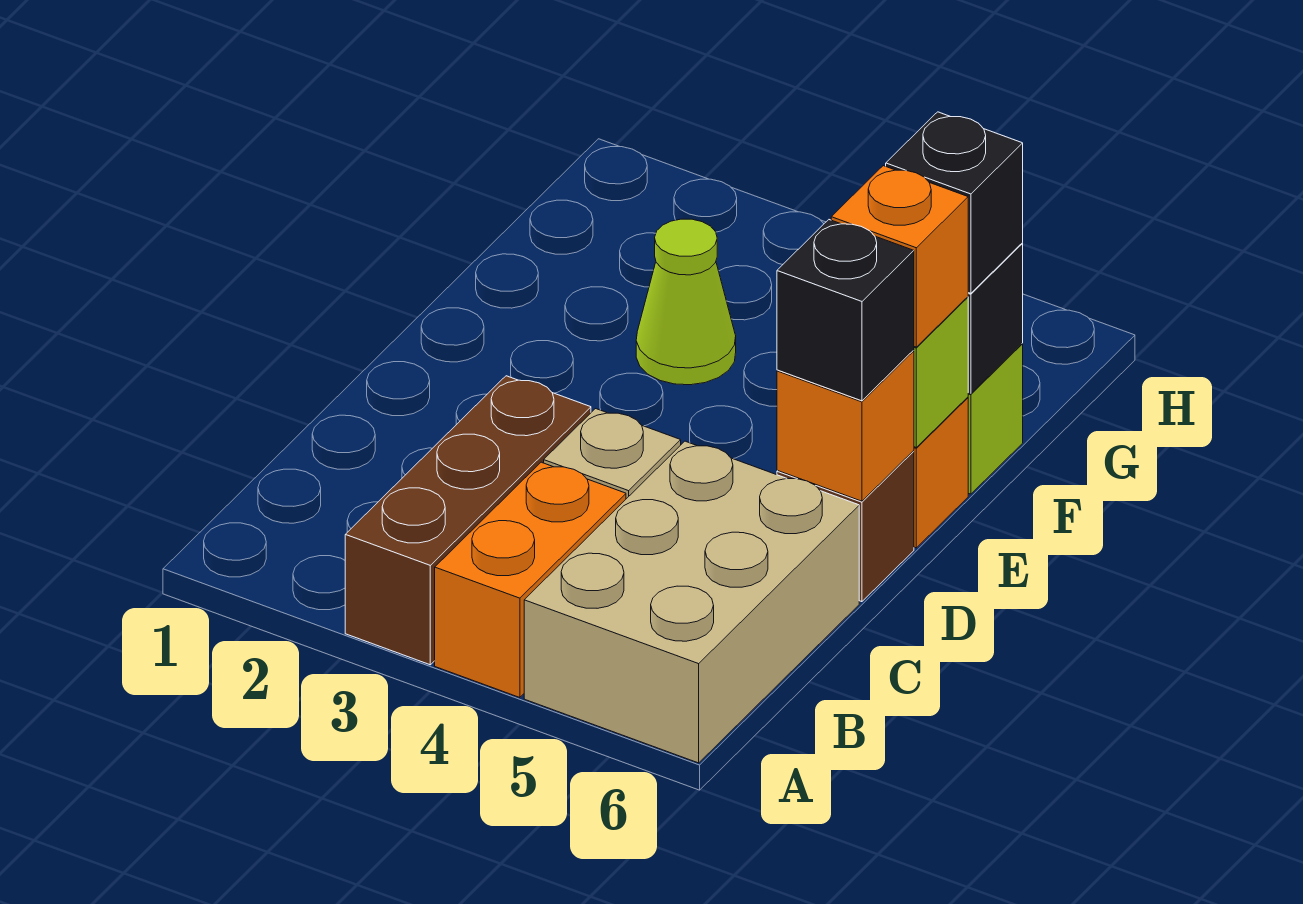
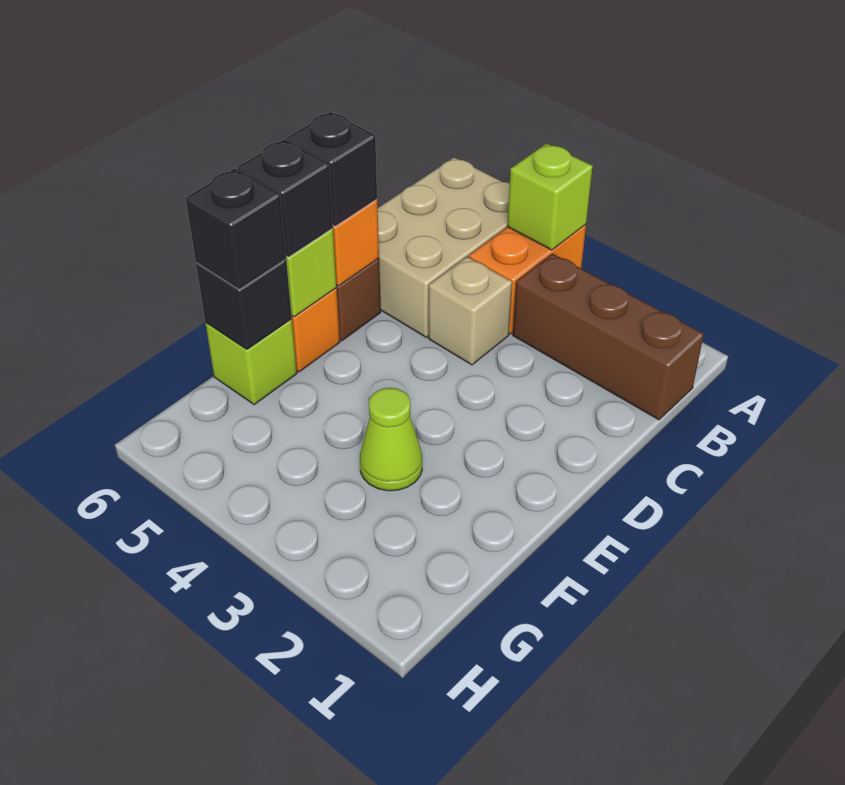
brown brick A3:C3 level 1 -> brown brick B1:B3 level 1
none -> lime brick A4 level 2
orange brick E6 level 3 -> black brick E6 level 3

